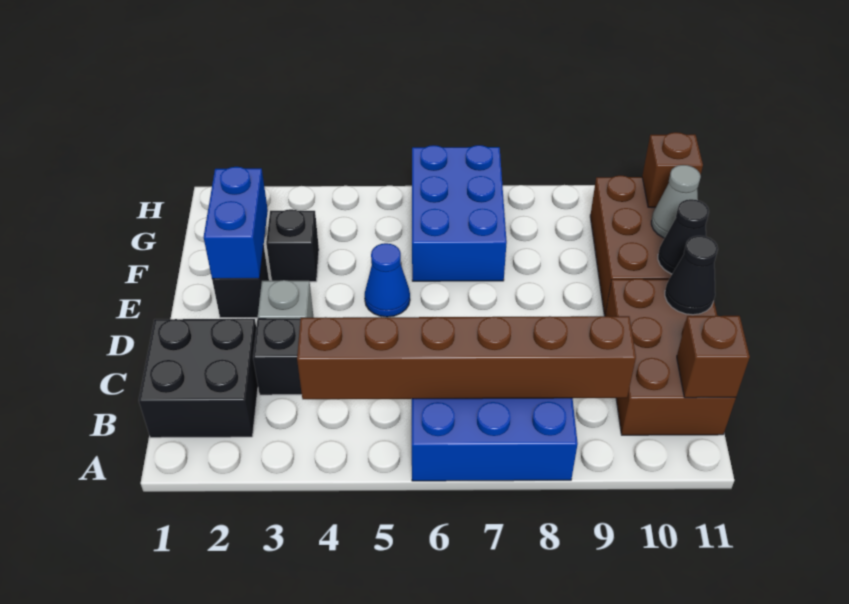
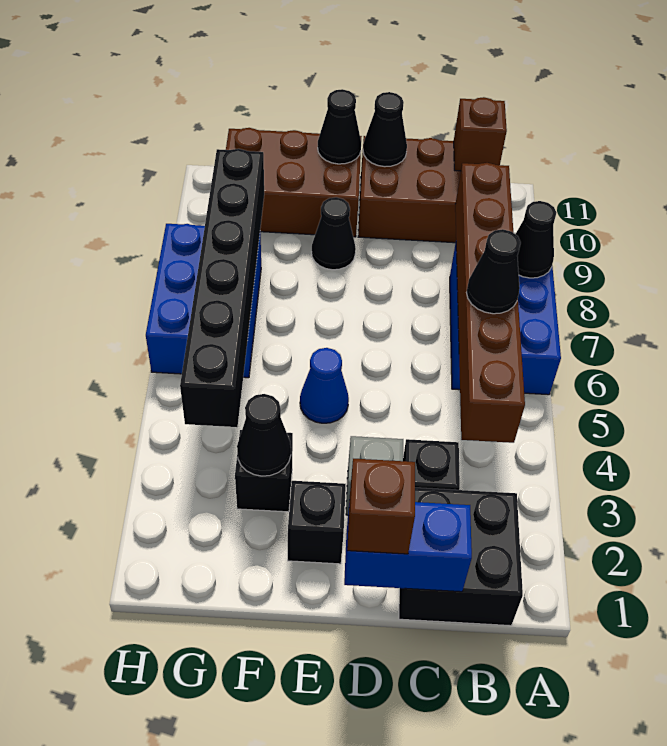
none -> black cone A8 level 2
none -> black cone B6 level 3
blue brick E2:F2 level 2 -> blue brick C1:D1 level 2
none -> black cone E9 level 1
none -> black cone F3 level 2
blue brick F6:H7 level 1 -> blue brick G6:H8 level 1
grey cone F11 level 2 -> none
none -> black brick G4:G9 level 2
brown brick G11 level 2 -> brown brick D1 level 3

